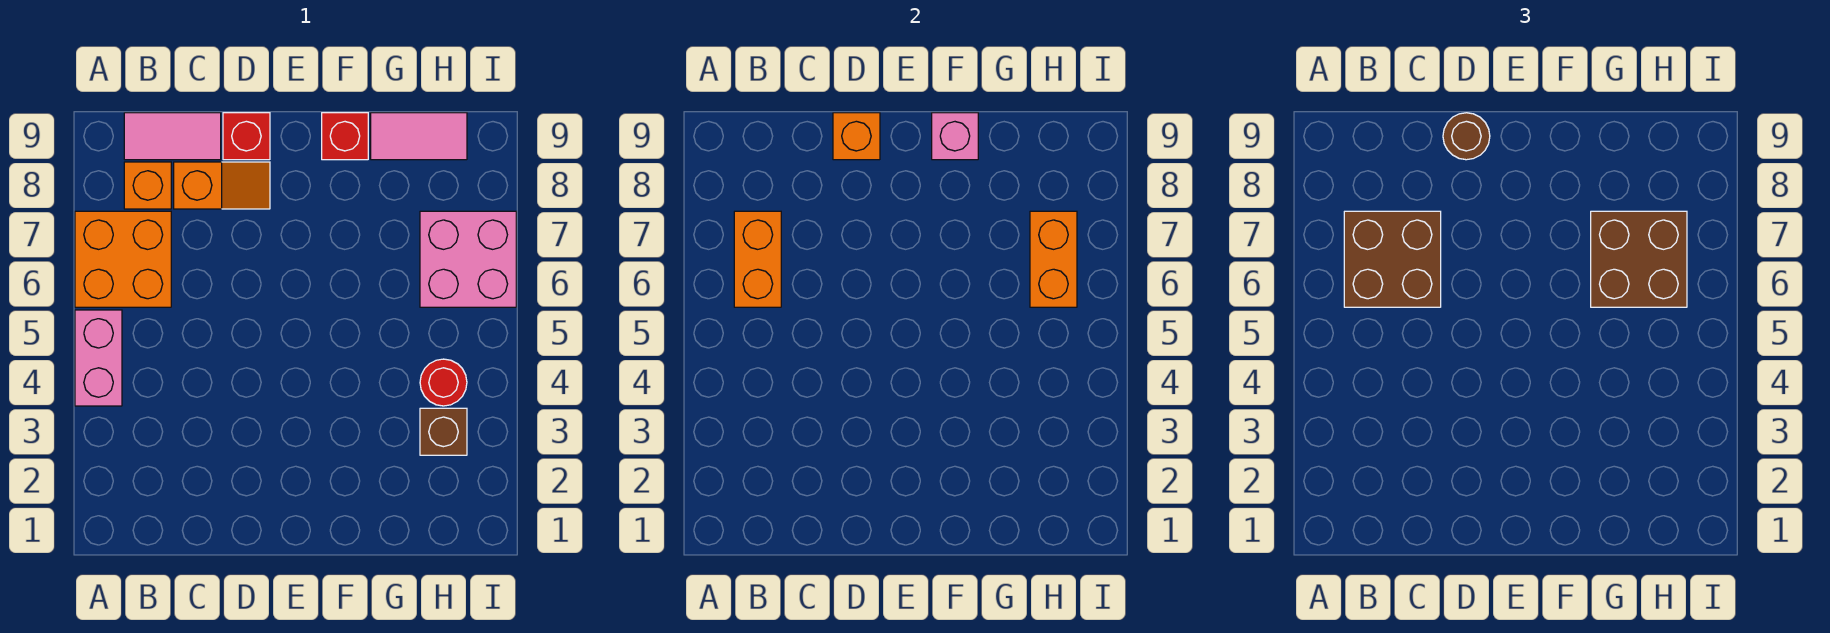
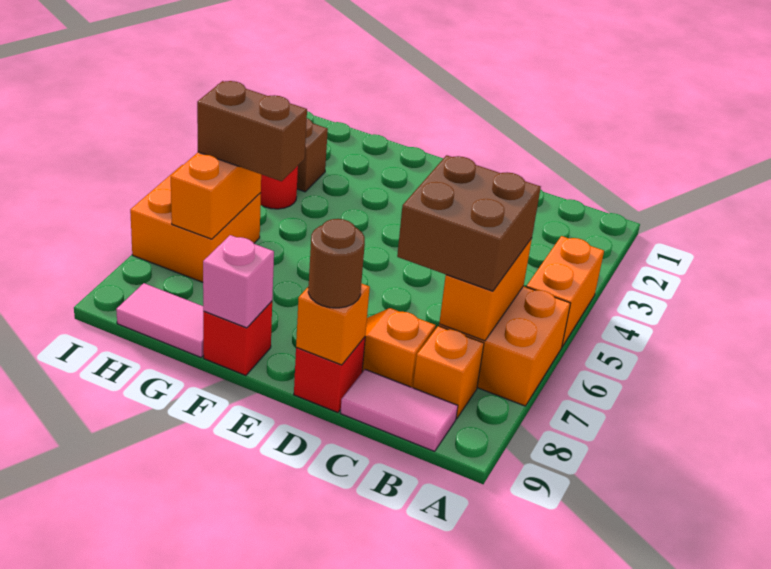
pink brick A4:A5 level 1 -> orange brick A4:A5 level 1
brown brick G6:H7 level 3 -> brown brick G6:H6 level 3
pink brick H6:I7 level 1 -> orange brick H6:I7 level 1

